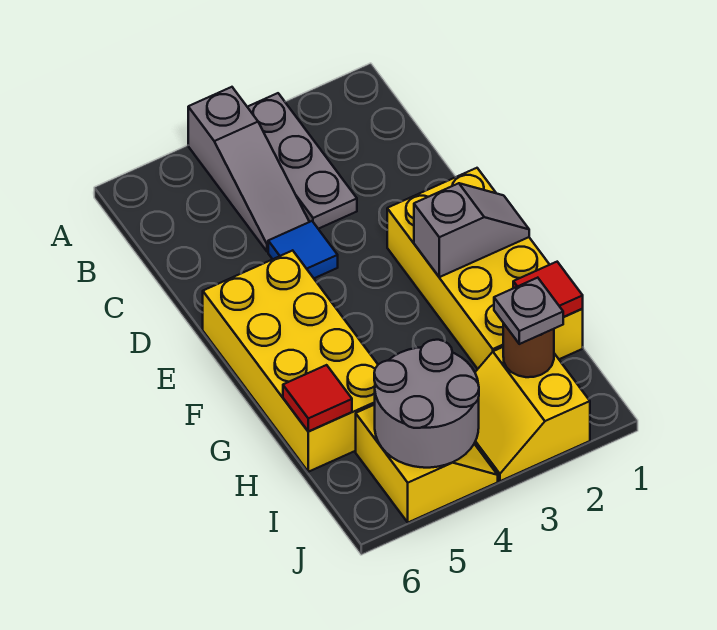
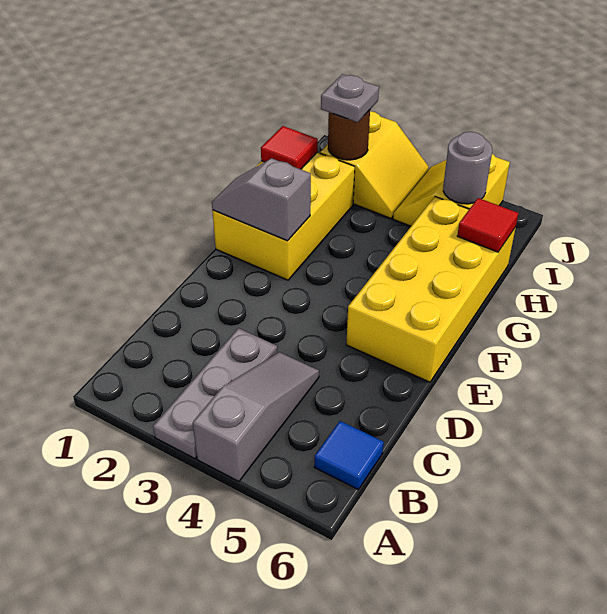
blue tile D4 level 1 -> blue tile B6 level 1
yellow brick E1:H2 level 1 -> yellow brick F1:H2 level 1
grey round brick I4:J5 level 2 -> grey round brick I5 level 2

